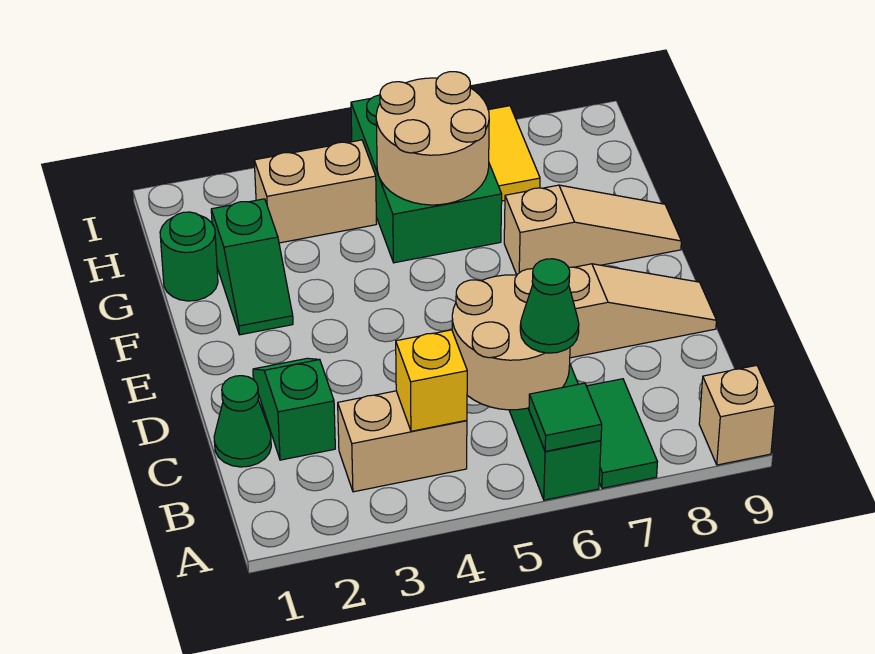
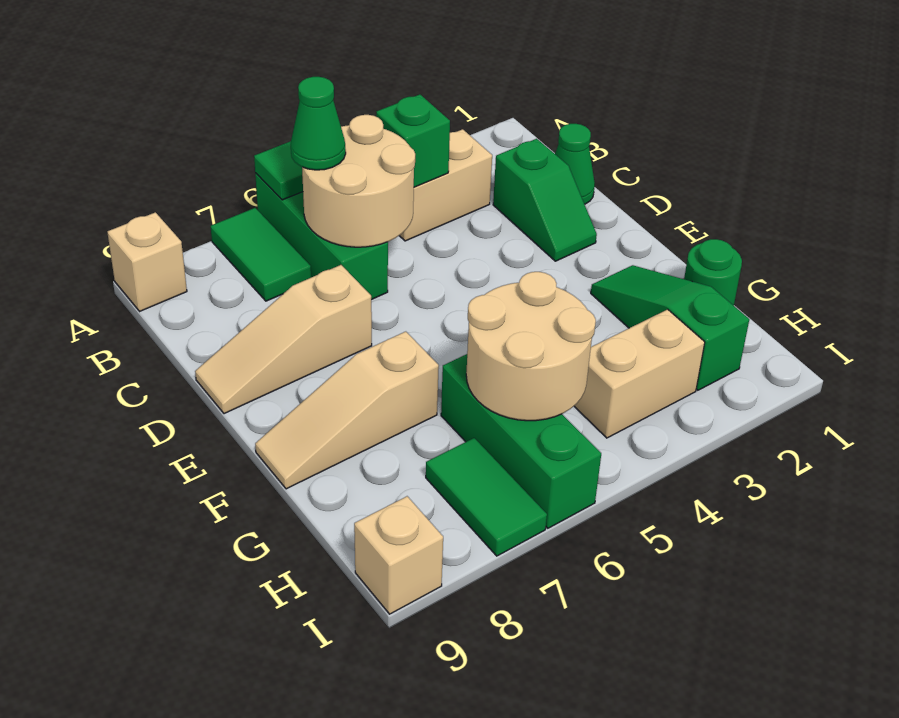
yellow brick B4 level 2 -> green brick B4 level 2
green slope F2:G2 level 1 top G -> green slope F2:H2 level 1 top H
green brick G5:I6 level 1 -> green brick G6:I6 level 1
yellow tile H7:I7 level 1 -> green tile H7:I7 level 1
none -> tan brick I9 level 1

